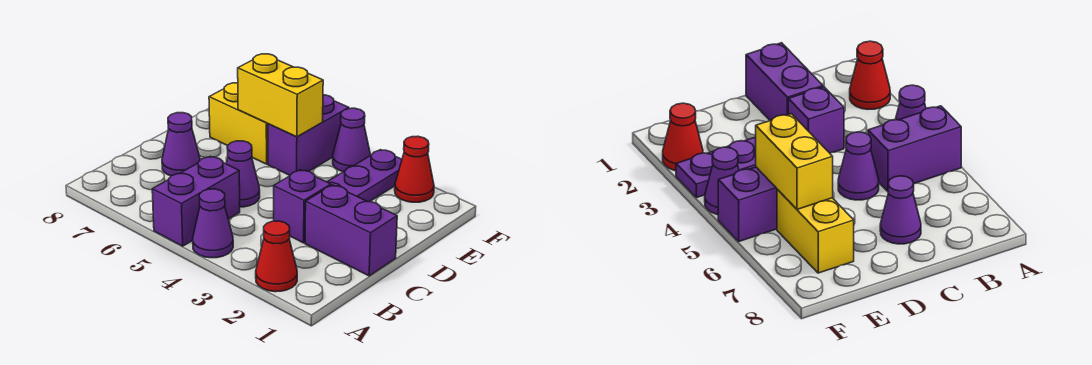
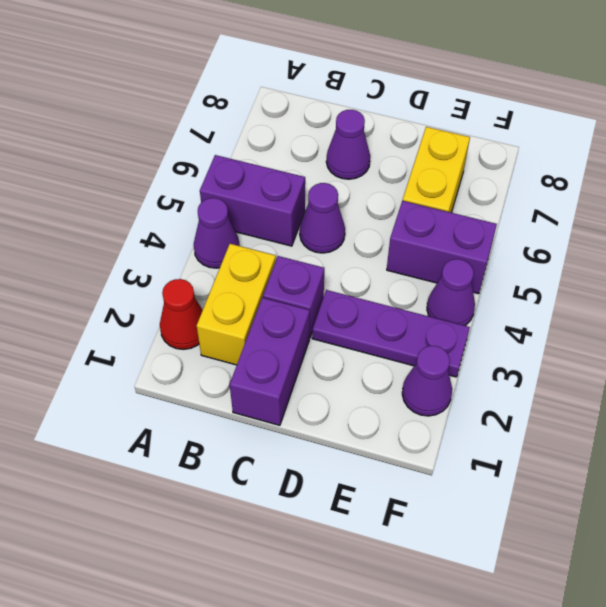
yellow brick E5:E6 level 2 -> yellow brick B2:B3 level 1
red cone F2 level 1 -> purple cone F2 level 1

